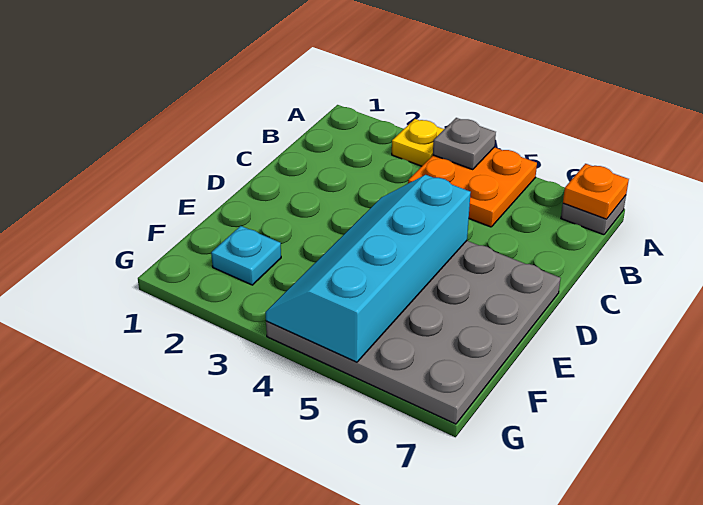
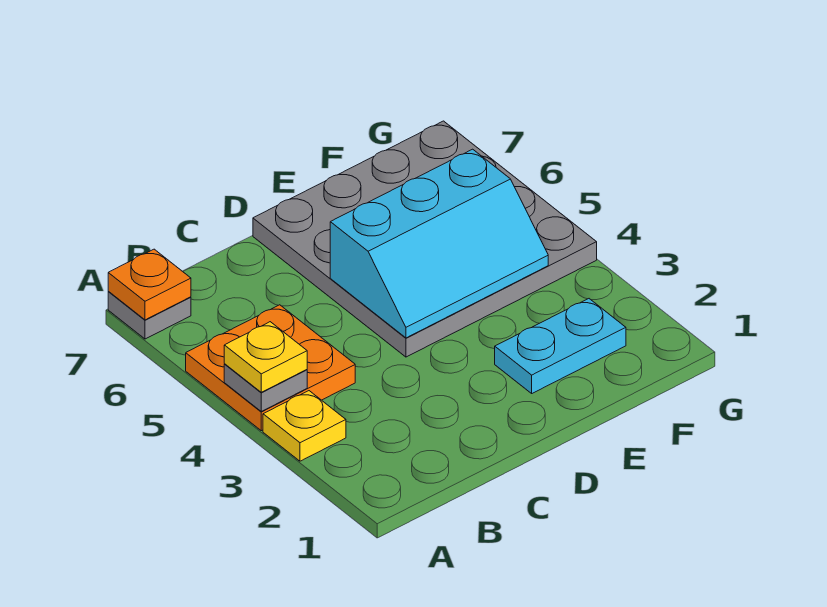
none -> yellow plate A4 level 3
cyan slope D4:G5 level 2 top 5 -> cyan slope D4:F5 level 2 top 5
cyan plate F2 level 1 -> cyan plate E2:F2 level 1

